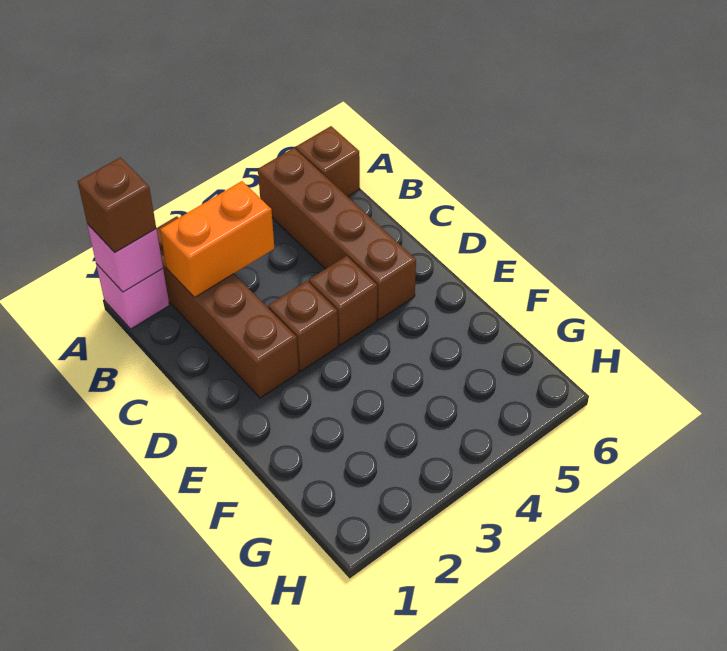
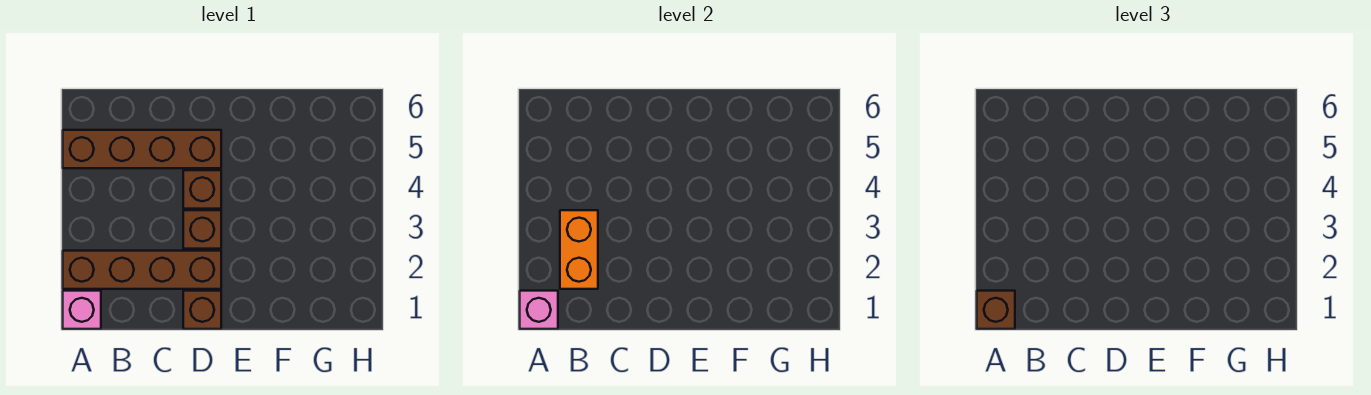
brown brick A6 level 1 -> brown brick D1 level 1

